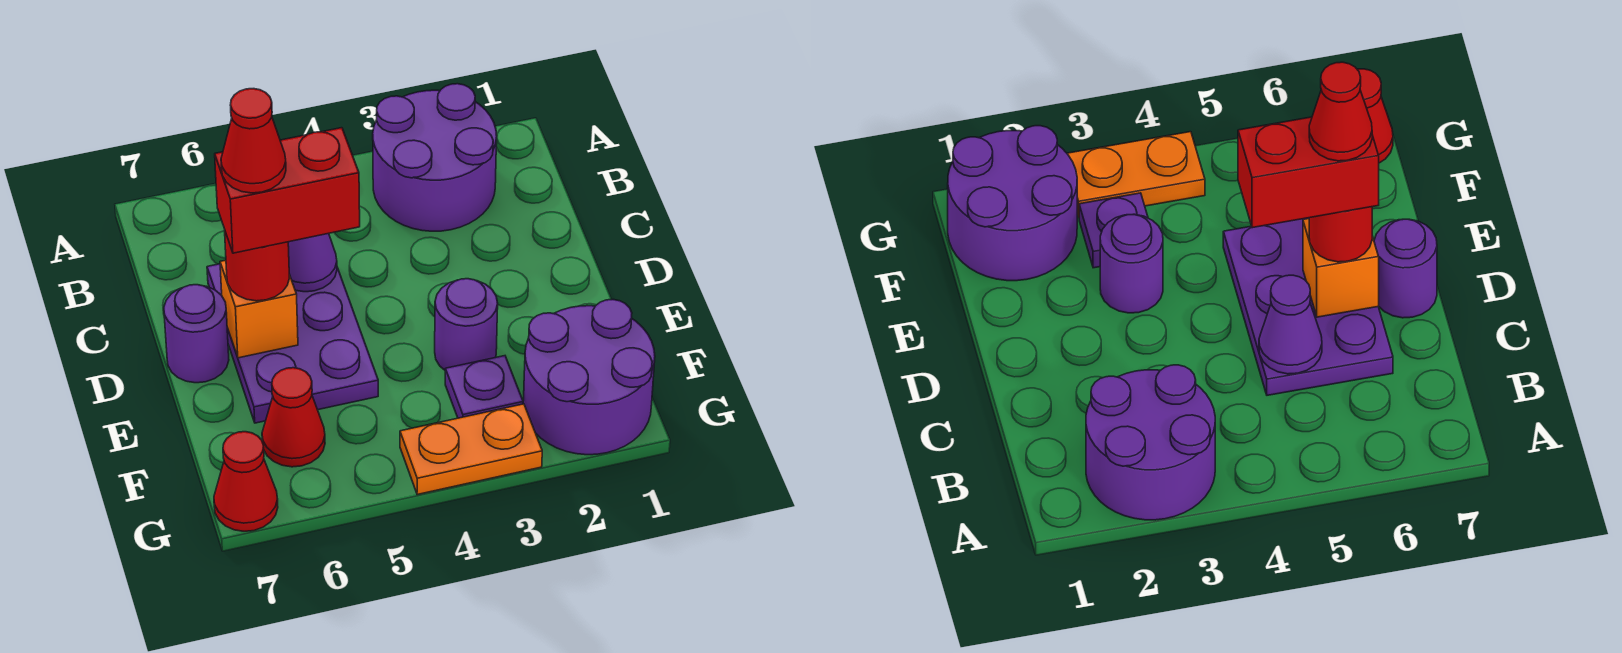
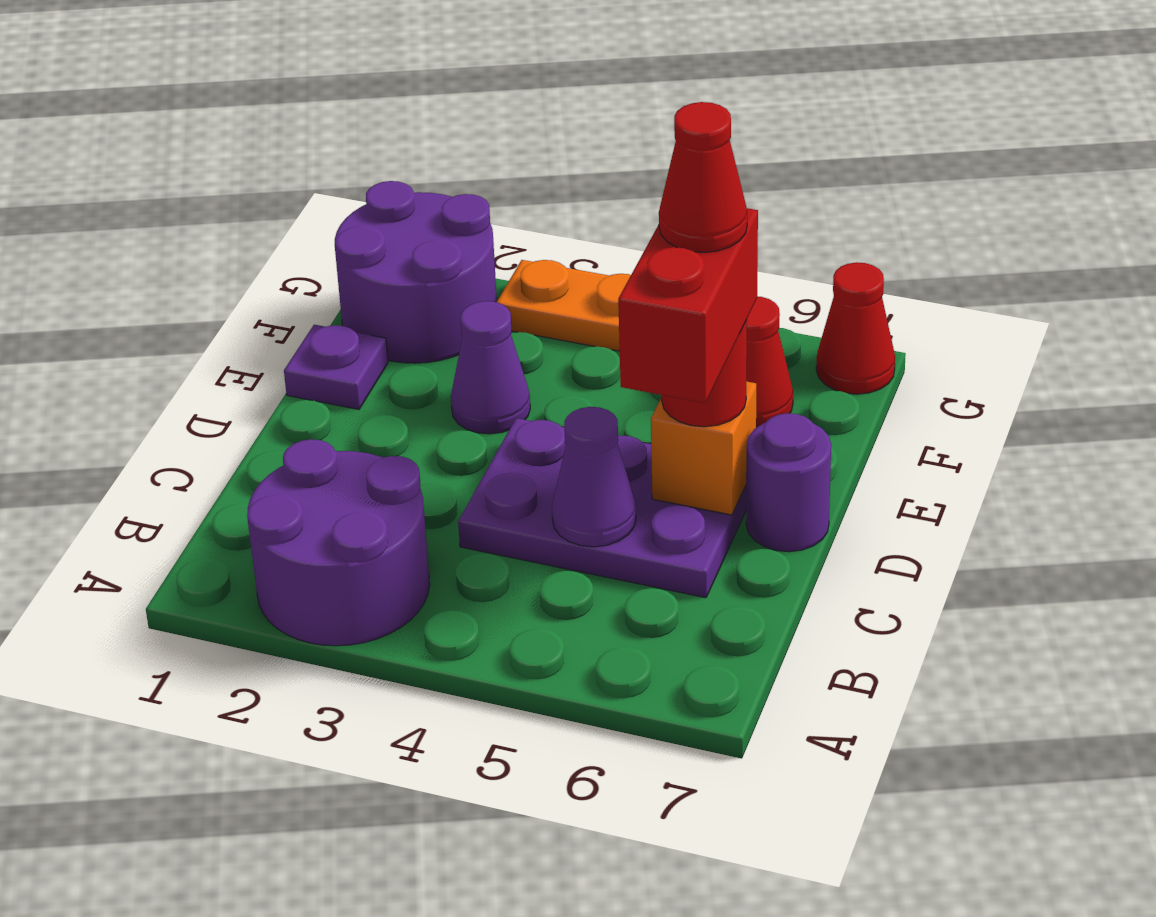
purple plate C5:E6 level 1 -> purple plate C4:D6 level 1
red brick D5:D6 level 4 -> red brick C6:D6 level 4
purple round brick E3 level 1 -> purple cone E3 level 1
purple plate F3 level 1 -> purple plate E1 level 1

